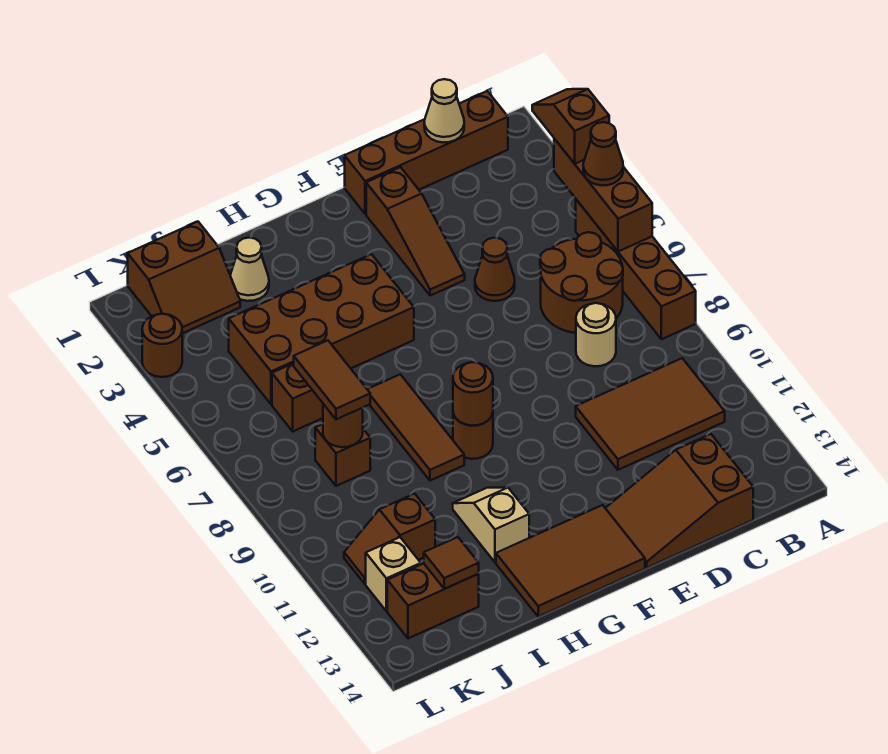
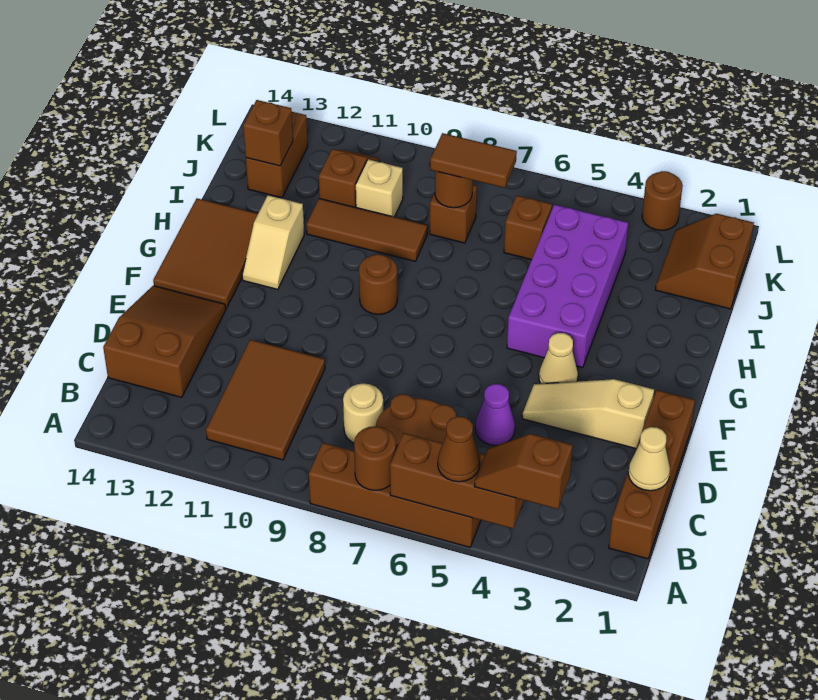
brown slope A3:A4 level 3 top 4 -> brown slope A3:A4 level 3 top 3
brown cone D5 level 1 -> purple cone D5 level 1
brown slope E2:E4 level 1 top 2 -> tan slope E2:E4 level 1 top 2
brown brick G4:J5 level 1 -> purple brick G4:J5 level 1
brown round brick G9 level 2 -> brown round brick A7 level 2
brown tile H7:H9 level 1 -> brown tile I9:I11 level 1
tan slope H11:H12 level 1 top 12 -> tan slope G12:H12 level 1 top H
tan cone I2 level 1 -> tan cone F4 level 1
brown tile J13 level 2 -> brown brick J13 level 2
tan brick K12 level 1 -> tan brick J10 level 1

